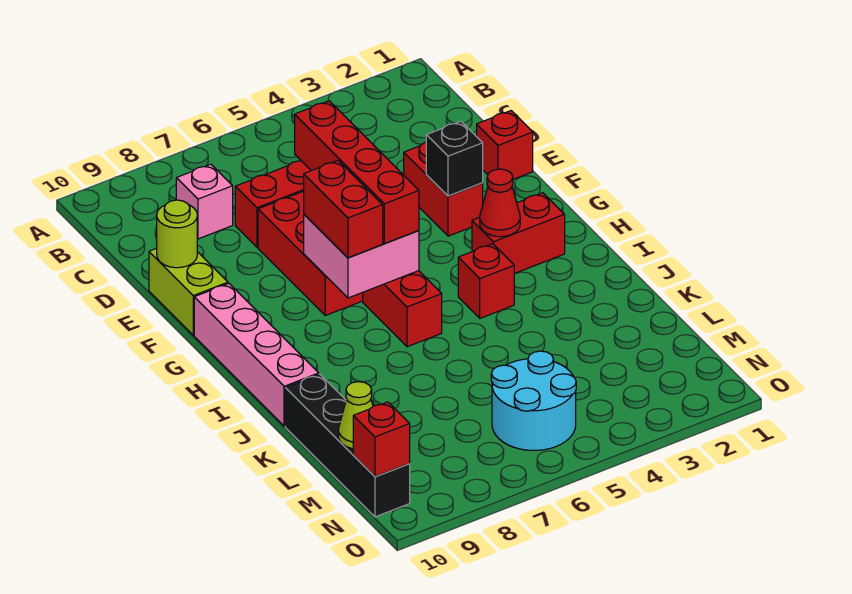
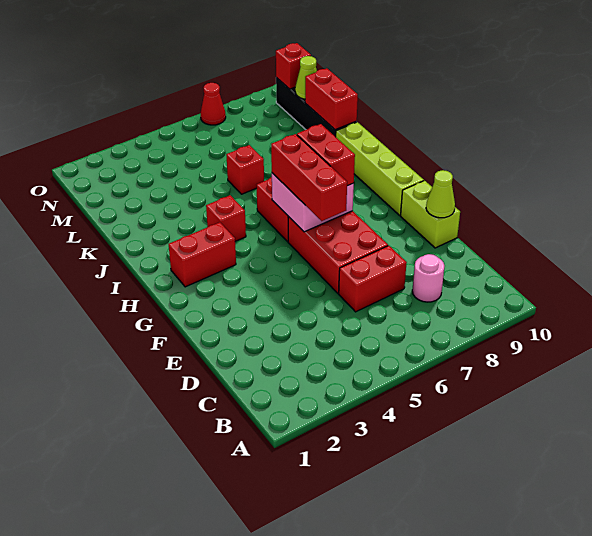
pink brick C8 level 1 -> pink round brick C8 level 1
red brick E1 level 1 -> red brick K6 level 1
red brick E3:F3 level 1 -> red brick K10:L10 level 2
red brick E6:H6 level 3 -> red brick F6:H6 level 3
lime round brick E10 level 2 -> lime cone E10 level 2
black brick F3 level 2 -> none
pink brick G10:J10 level 1 -> lime brick G10:J10 level 1
red cone H3 level 2 -> red cone O7 level 1
cyan round brick M5:N6 level 1 -> none

